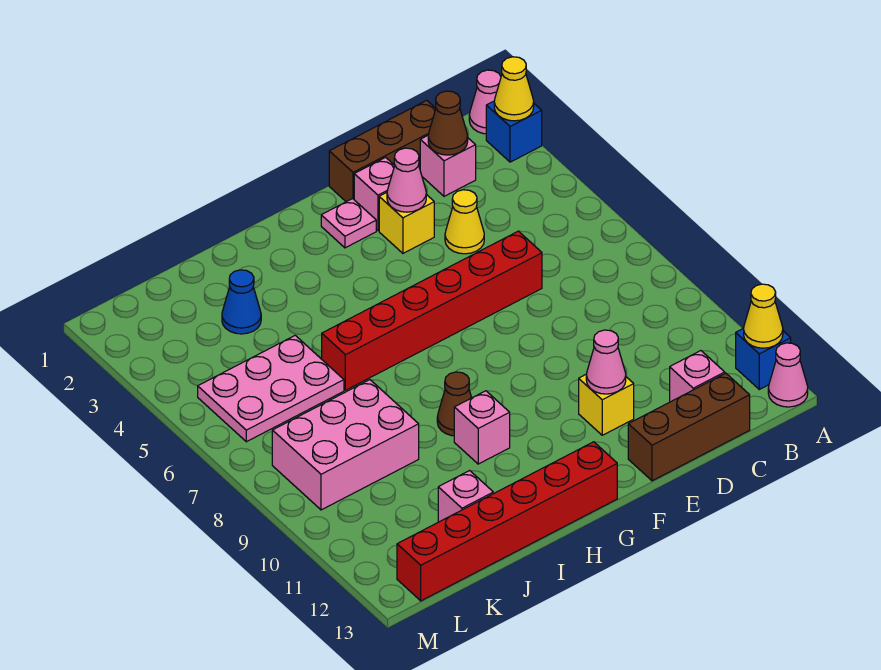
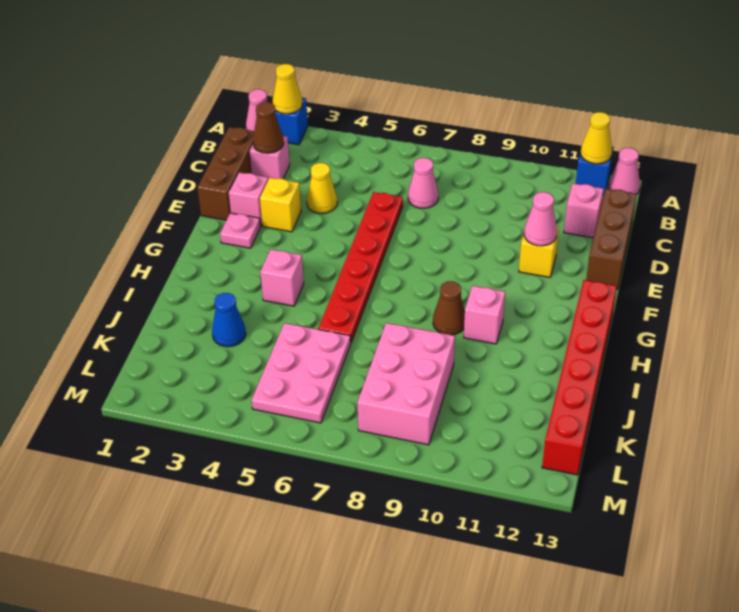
red brick D6:I6 level 1 -> red plate D6:I6 level 1
pink cone E3 level 2 -> pink cone C7 level 1
pink brick J12 level 1 -> pink brick H4 level 1

